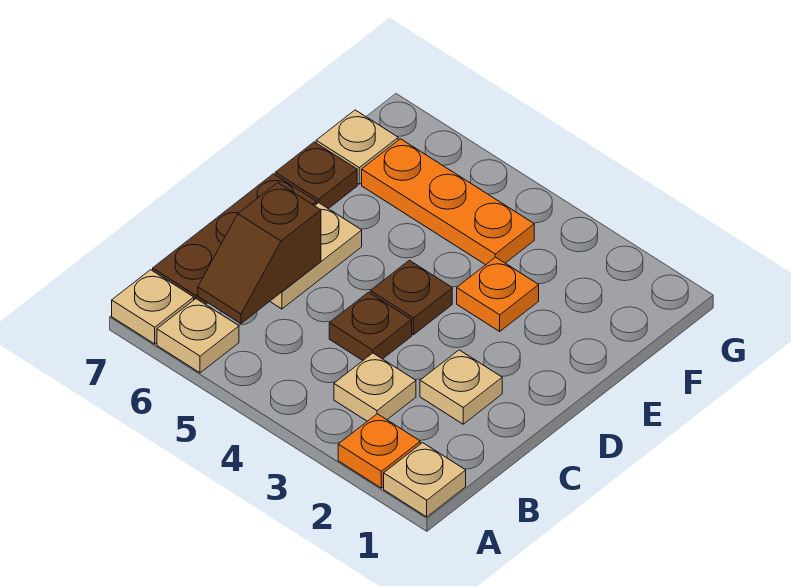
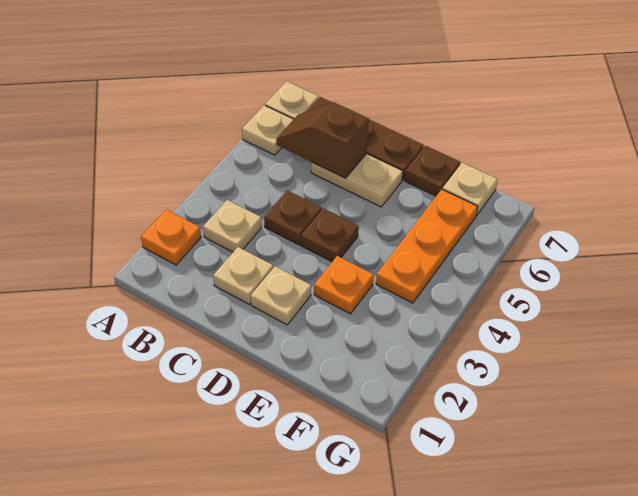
tan plate A1 level 1 -> tan plate D2 level 1

